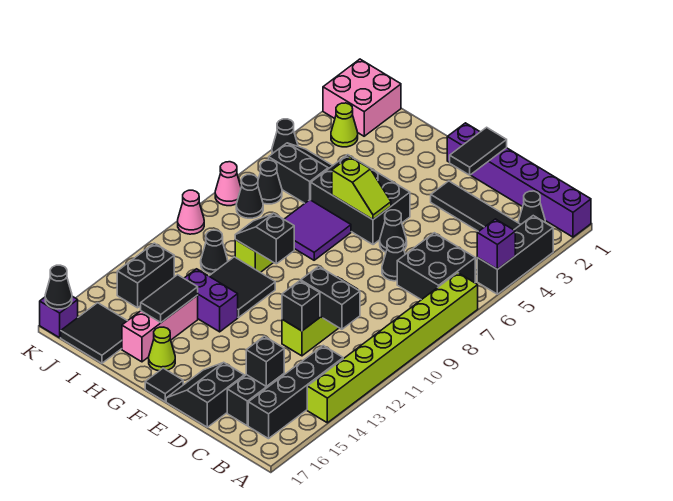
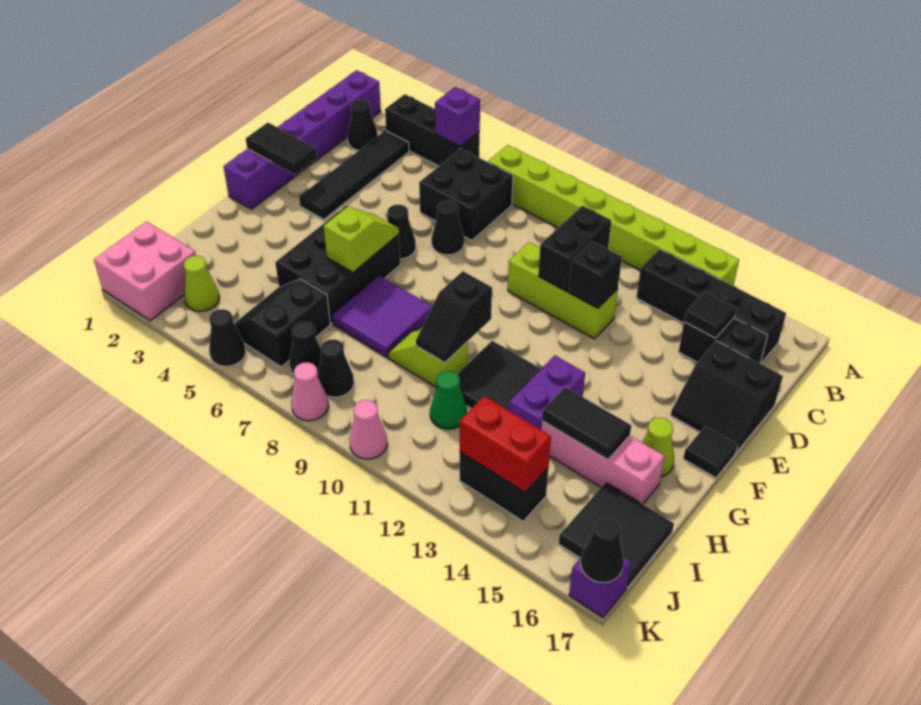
black brick C15 level 2 -> black tile C15 level 2
black cone I11 level 1 -> green cone I11 level 1
none -> red brick J13:J14 level 2

